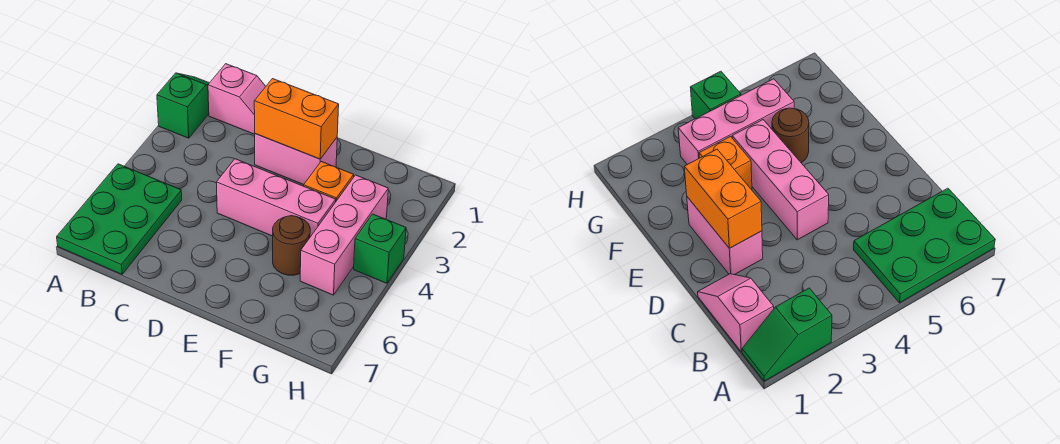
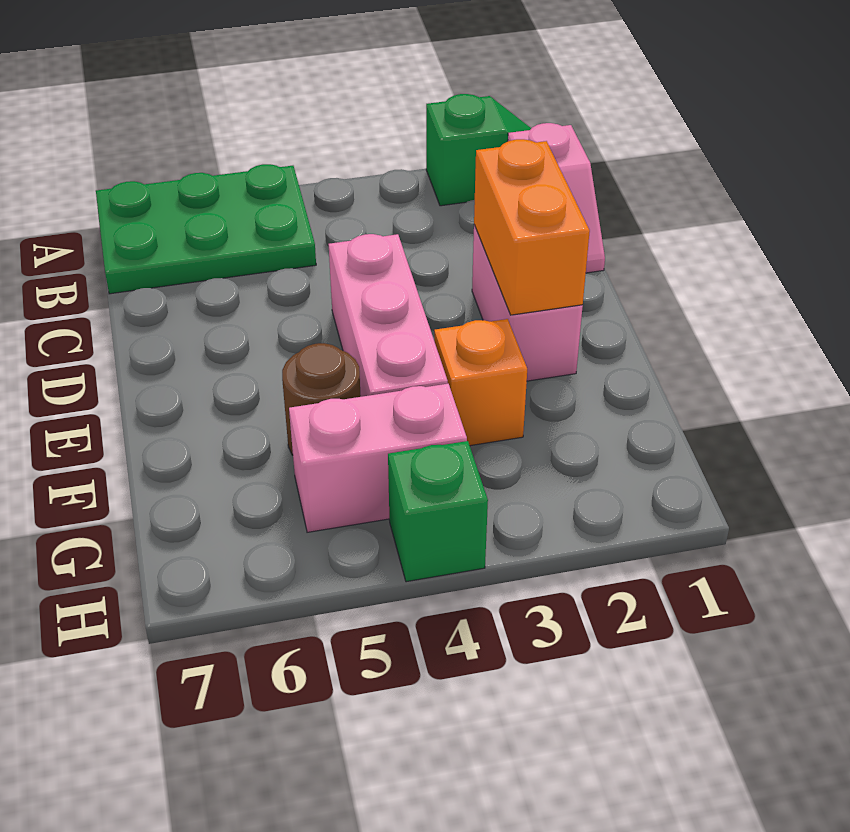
pink brick G3:G5 level 1 -> pink brick G4:G5 level 1

